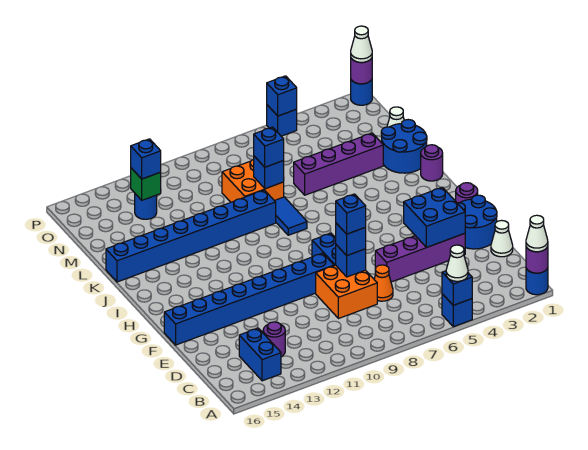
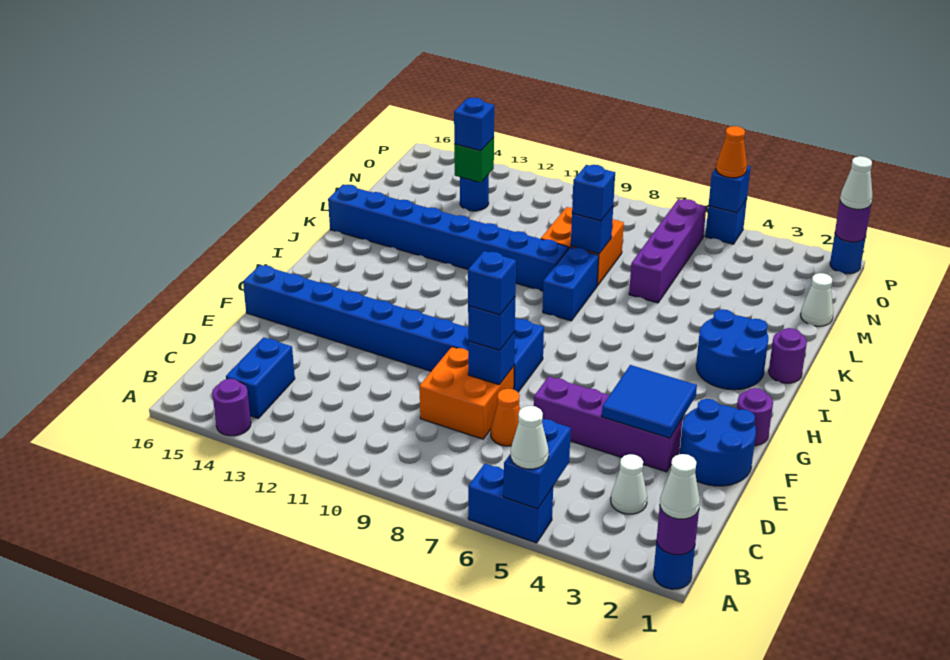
blue brick A5 level 1 -> blue brick A5:A6 level 1
blue brick A5 level 2 -> blue brick A5:B5 level 2
purple round brick C13 level 1 -> purple round brick A14 level 1
white cone D1 level 1 -> white cone C3 level 1
blue brick E3:F4 level 2 -> blue tile E3:F4 level 2
blue tile J8:K8 level 1 -> blue brick J8:K8 level 1
blue round brick K1:L2 level 1 -> blue round brick I2:J3 level 1
purple brick L3:L6 level 1 -> purple brick L6:O6 level 1
none -> orange cone P5 level 3

